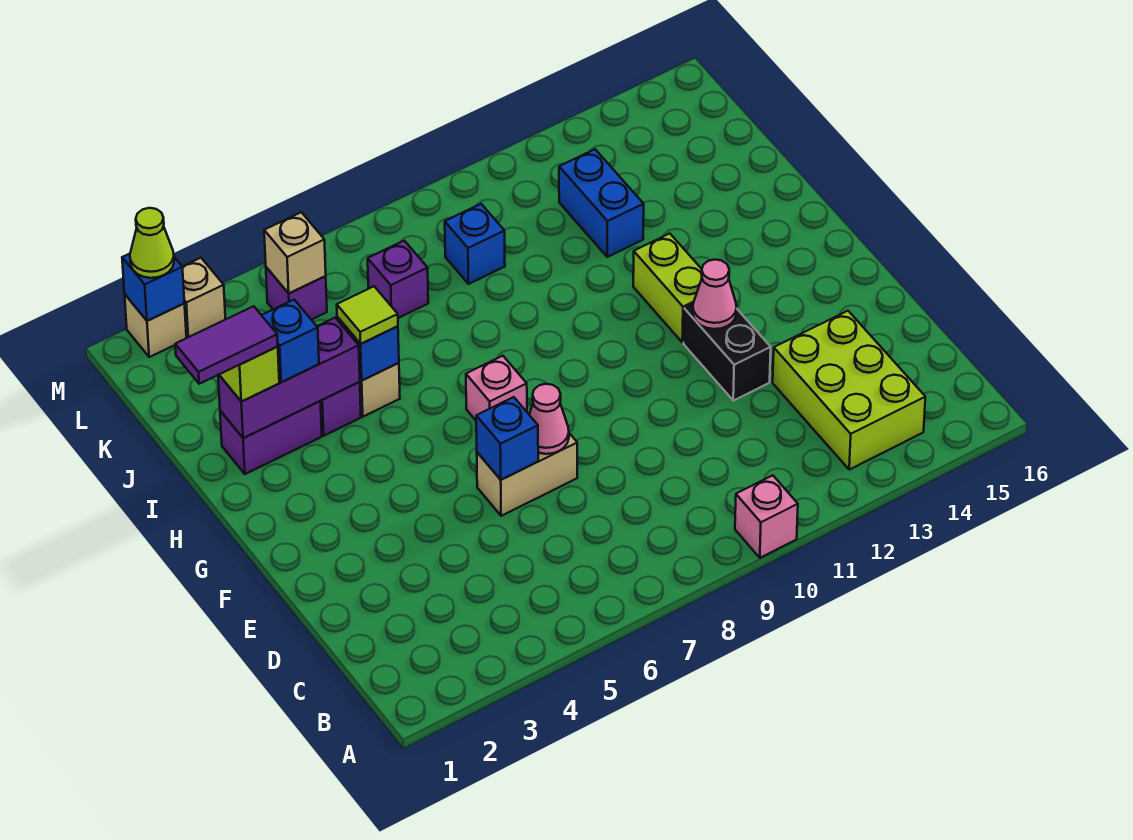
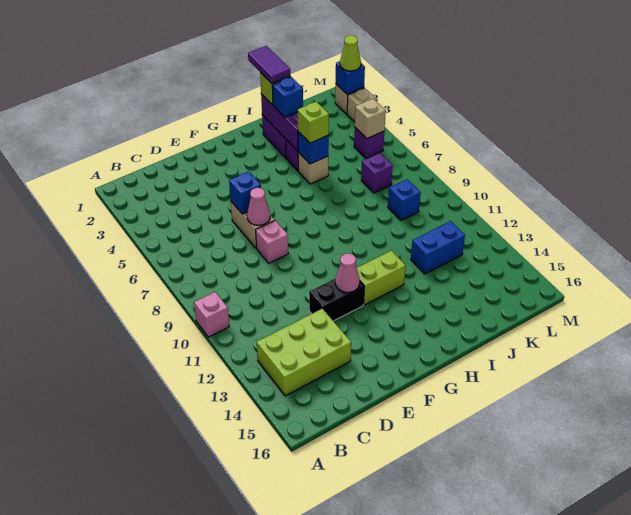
pink brick G7 level 1 -> pink brick E8 level 1
lime tile I5 level 3 -> lime brick I5 level 3

